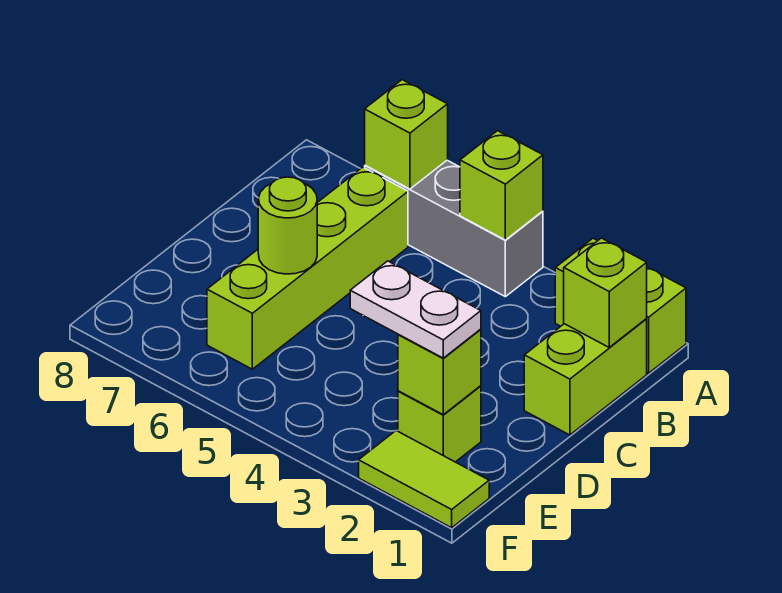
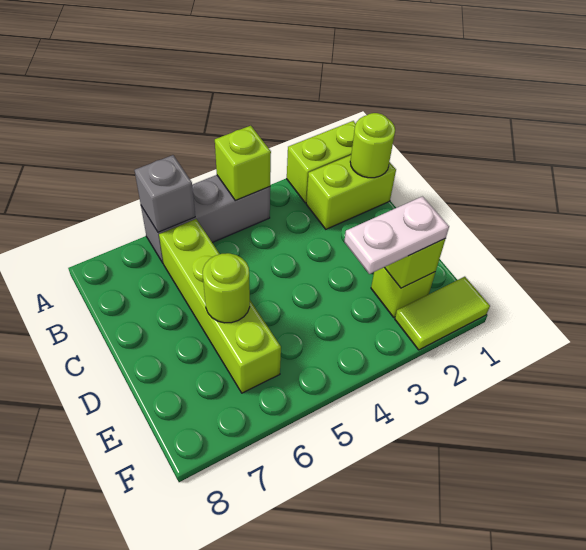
lime brick A6 level 2 -> grey brick A6 level 2
lime brick B1:C1 level 1 -> lime brick B1:B2 level 1
lime brick B1 level 2 -> lime round brick B1 level 2

